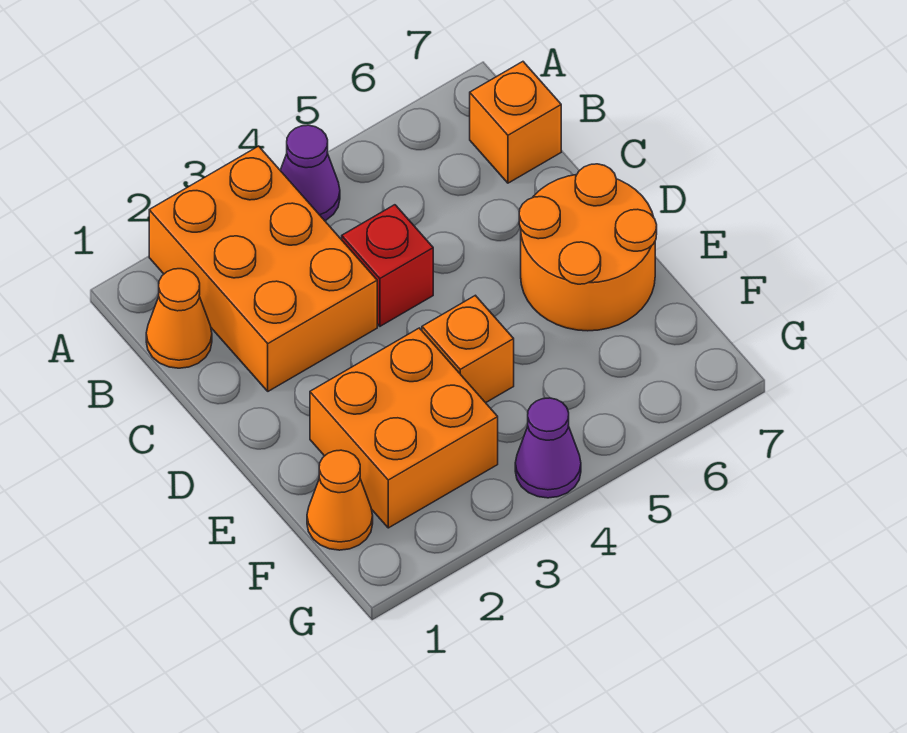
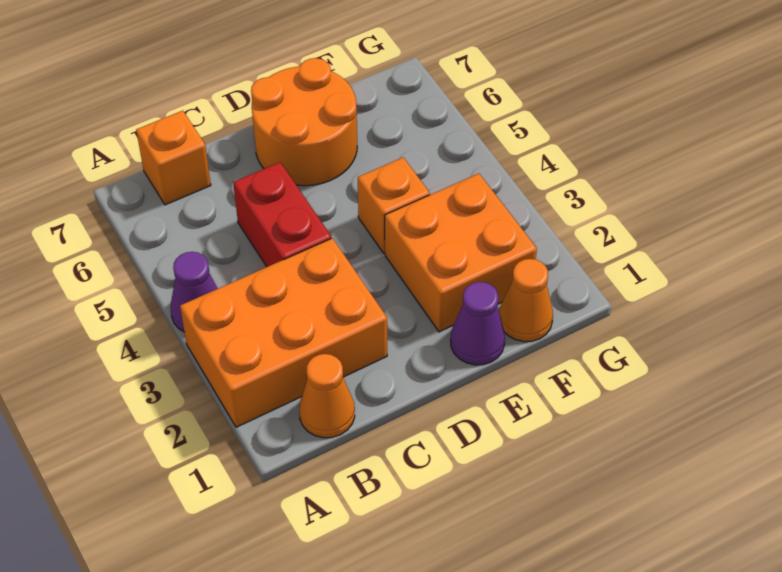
red brick C4 level 1 -> red brick C4:C5 level 1
purple cone G4 level 1 -> purple cone E1 level 1

